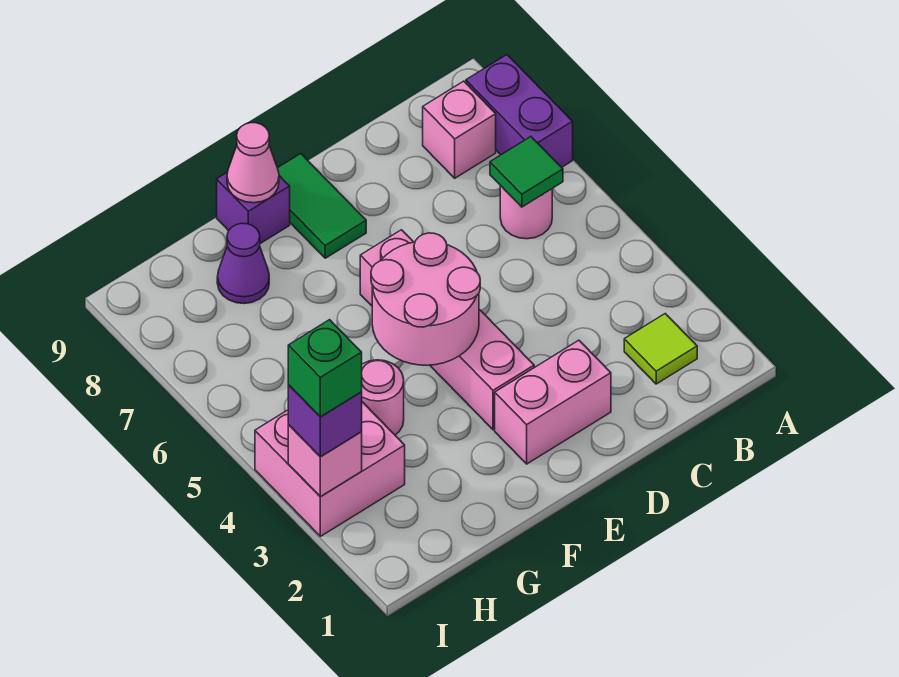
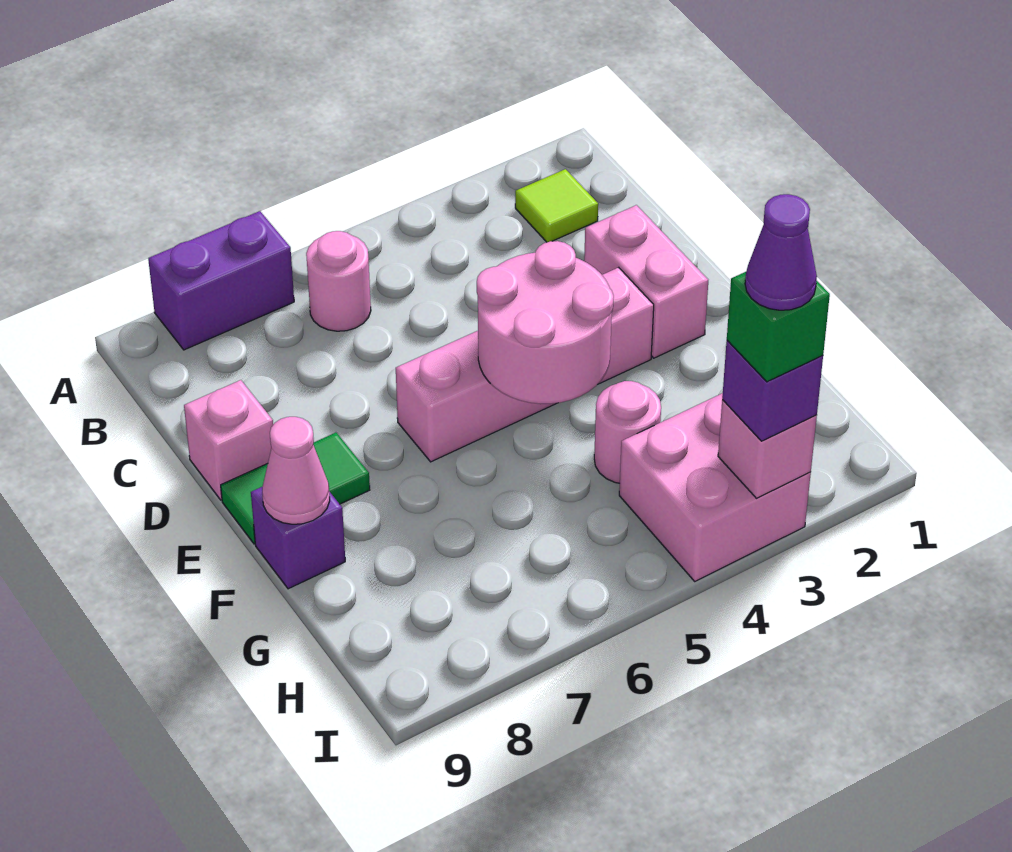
green tile B6 level 2 -> none
pink brick B8 level 1 -> pink brick D9 level 1
purple cone G8 level 1 -> purple cone I3 level 5

